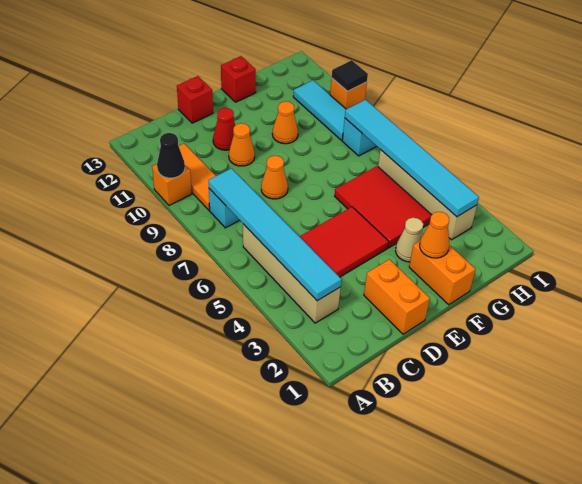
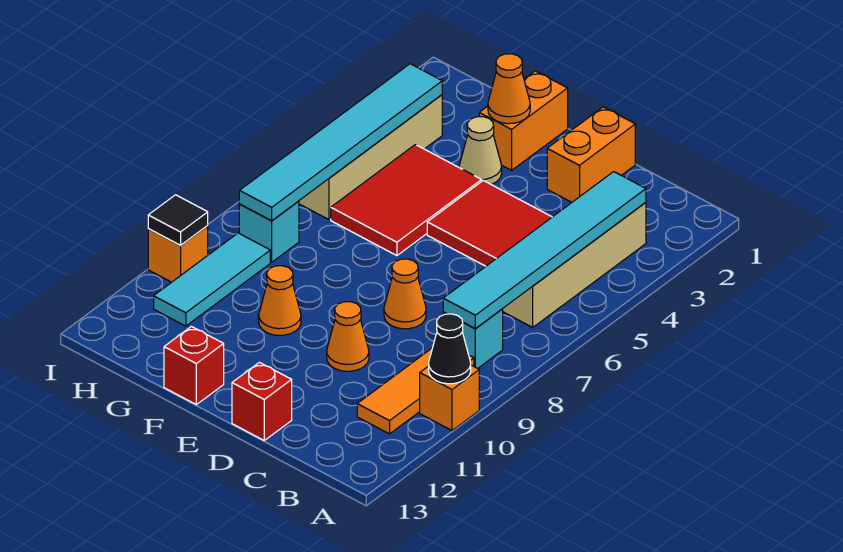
red cone D11 level 1 -> none

